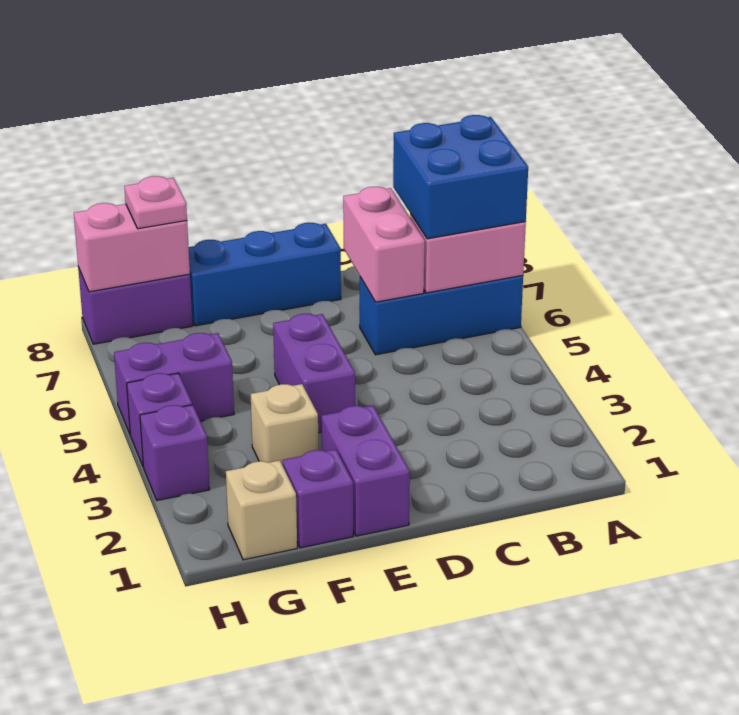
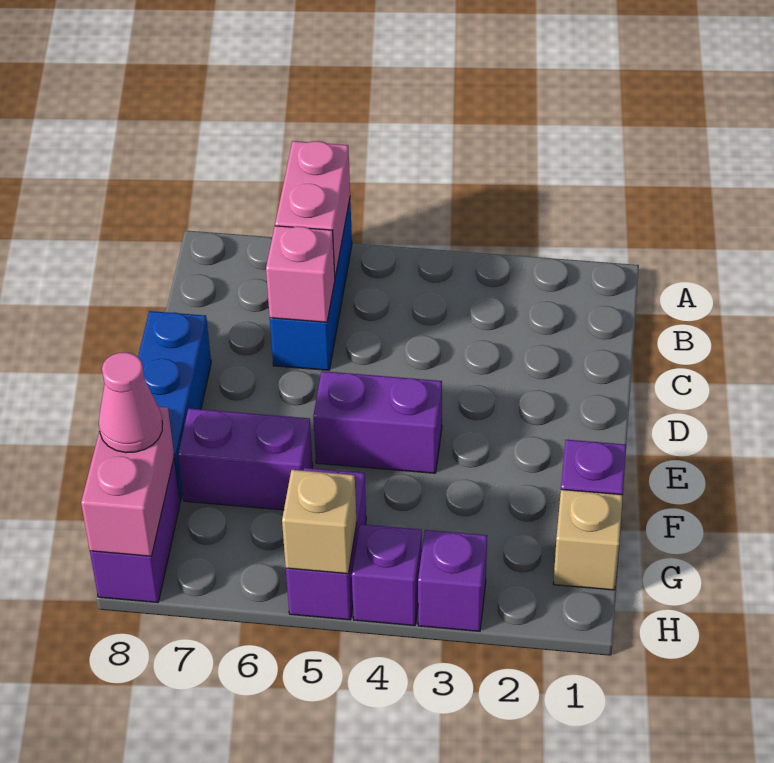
blue brick A6:B7 level 3 -> none
pink brick C6:C7 level 2 -> pink brick C6 level 2
purple brick E1:E2 level 1 -> purple brick F6:F7 level 1
tan brick F3 level 1 -> tan brick H5 level 2
pink plate G8 level 3 -> pink cone G8 level 3

